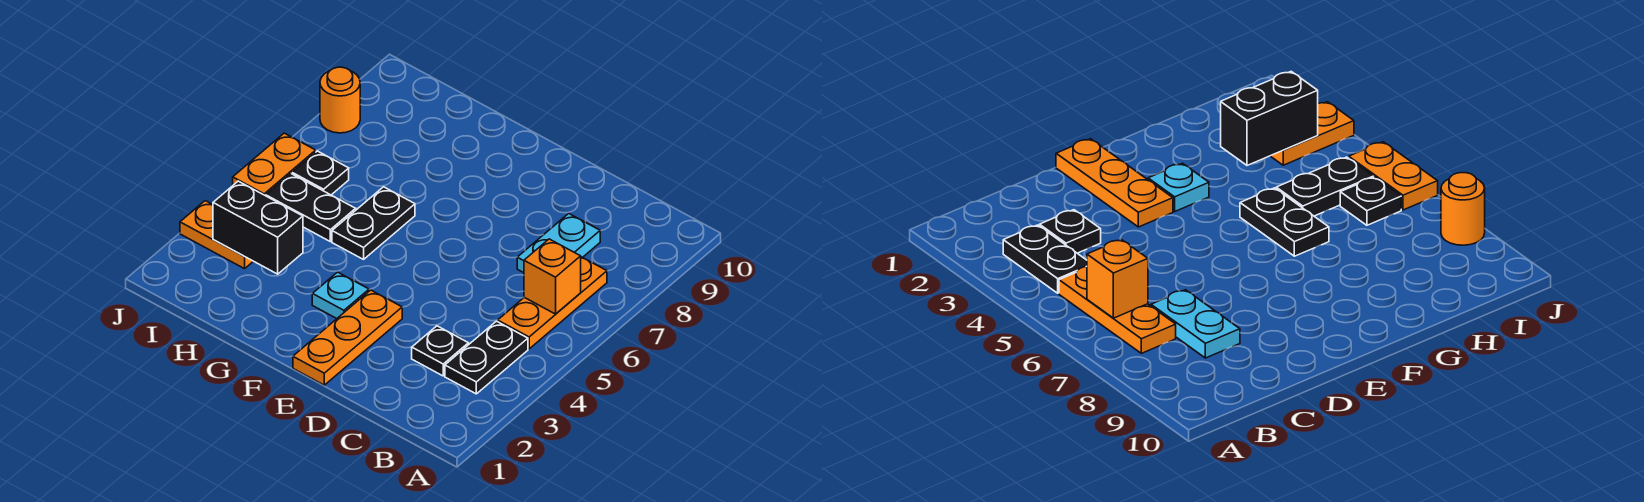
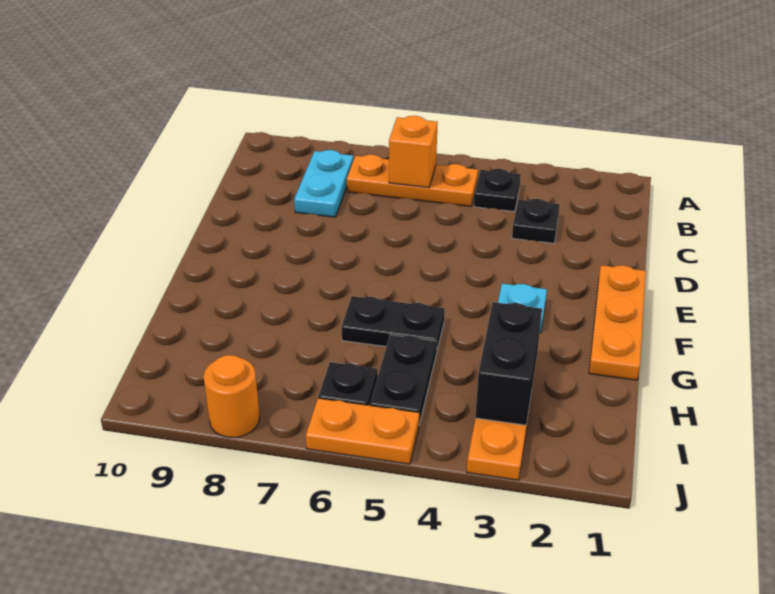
black plate B3:B4 level 1 -> black plate B4 level 1
cyan plate C7:C8 level 1 -> cyan plate B8:C8 level 1
orange plate E1:E3 level 1 -> orange plate E1:G1 level 1

